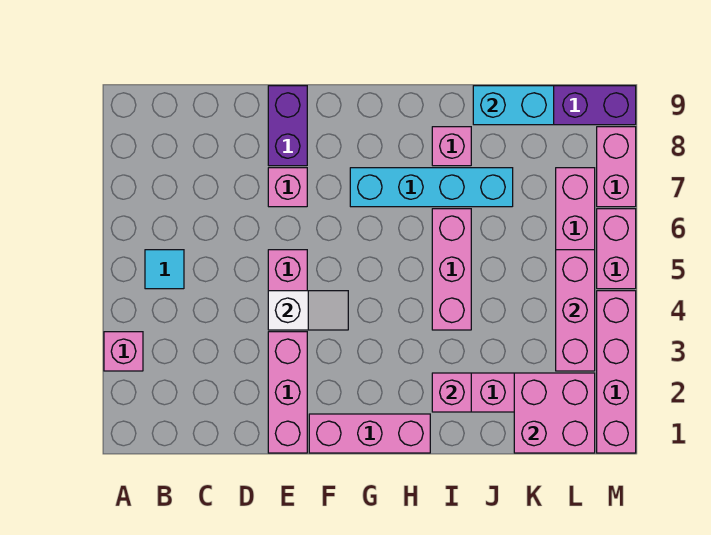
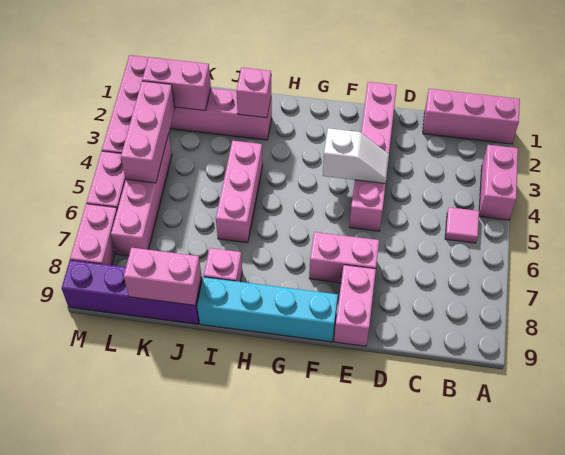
pink brick A3 level 1 -> pink brick A3:A4 level 1
cyan tile B5 level 1 -> pink tile B5 level 1
white slope E4:F4 level 2 top E -> white slope E4:F4 level 2 top F
pink brick E7 level 1 -> pink brick E7:F7 level 1
purple brick E8:E9 level 1 -> pink brick E8:E9 level 1
pink brick F1:H1 level 1 -> pink brick A1:C1 level 1
cyan brick G7:J7 level 1 -> cyan brick F9:I9 level 1
cyan brick J9:K9 level 2 -> pink brick J9:K9 level 2
pink brick K1:L2 level 2 -> pink brick K2:L2 level 2

